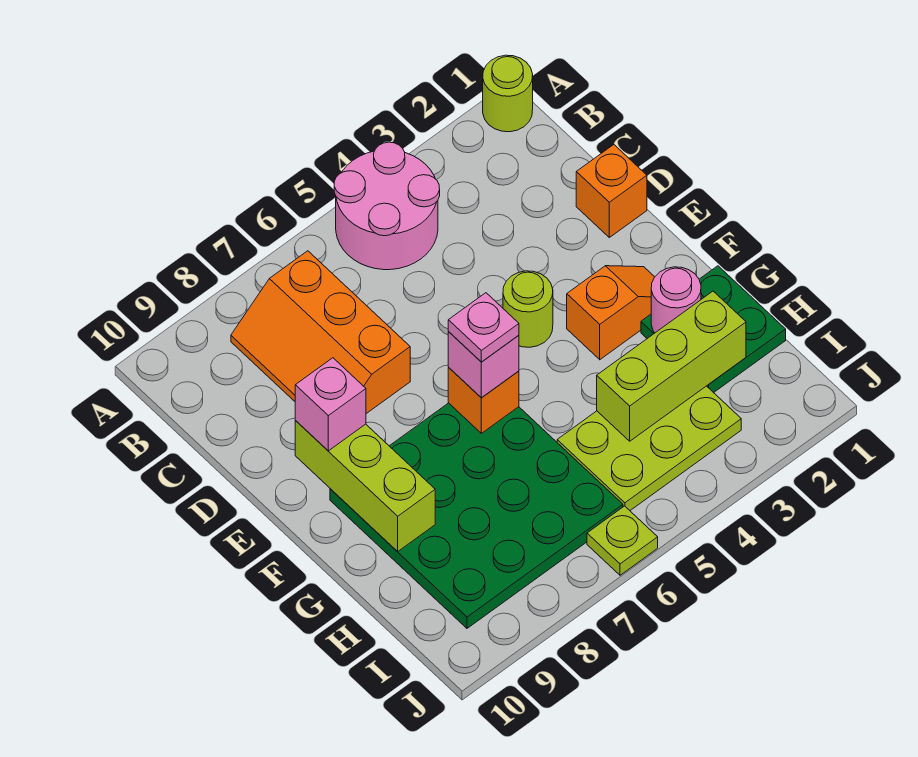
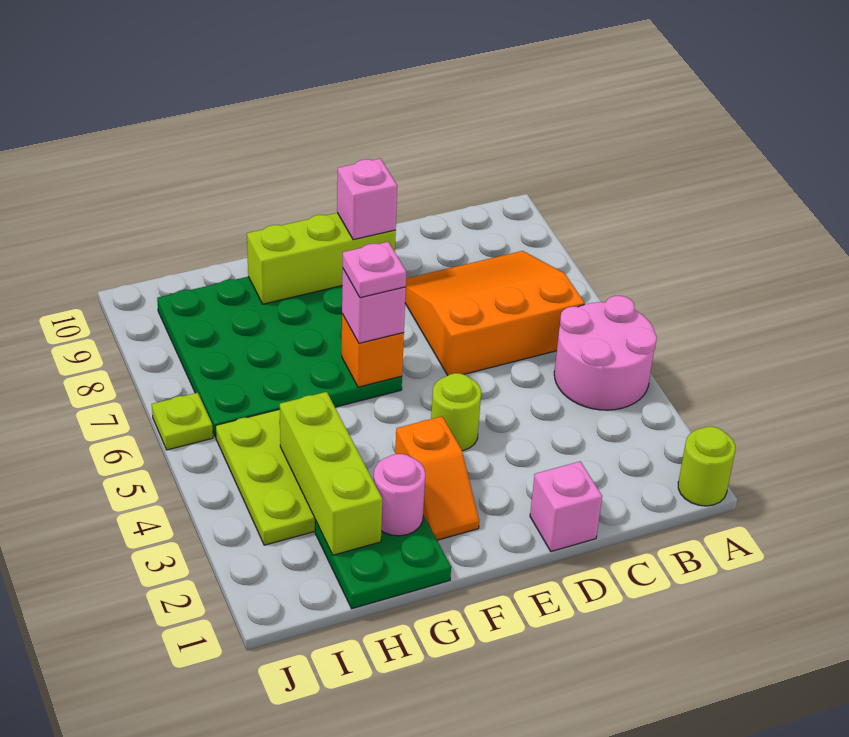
orange slope B7:D8 level 1 top 7 -> orange slope B6:D8 level 1 top 6
orange brick D1 level 1 -> pink brick D1 level 1

